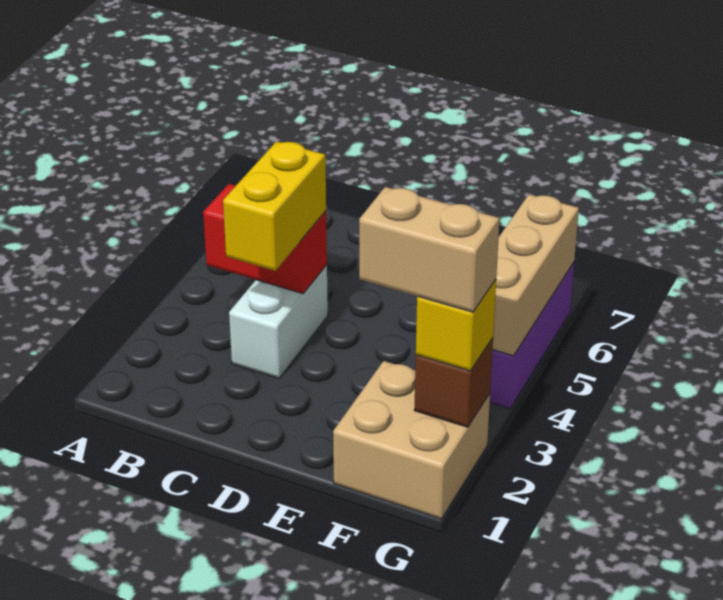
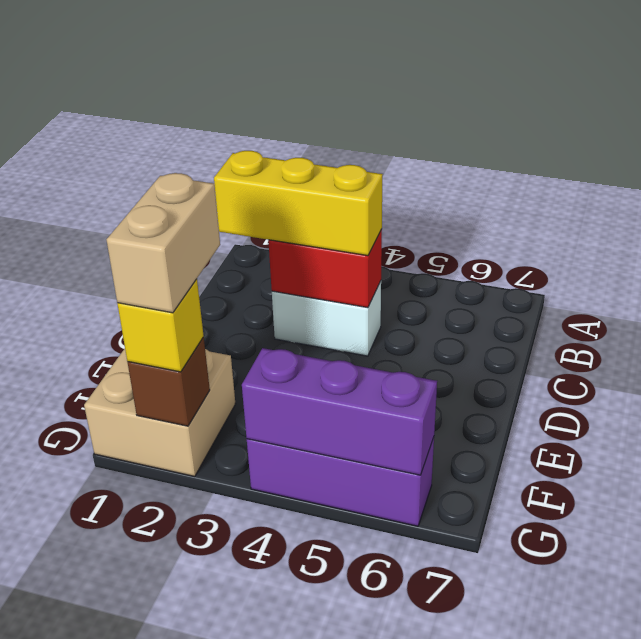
red brick B4:C4 level 2 -> red brick C3:C4 level 2
yellow brick C3:C4 level 3 -> yellow brick C2:C4 level 3
tan brick G4:G6 level 2 -> purple brick G4:G6 level 2

